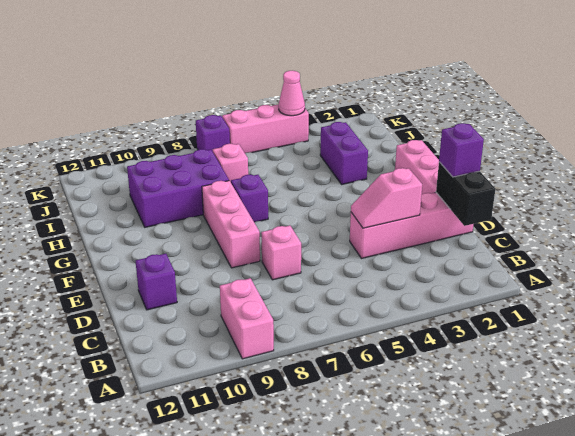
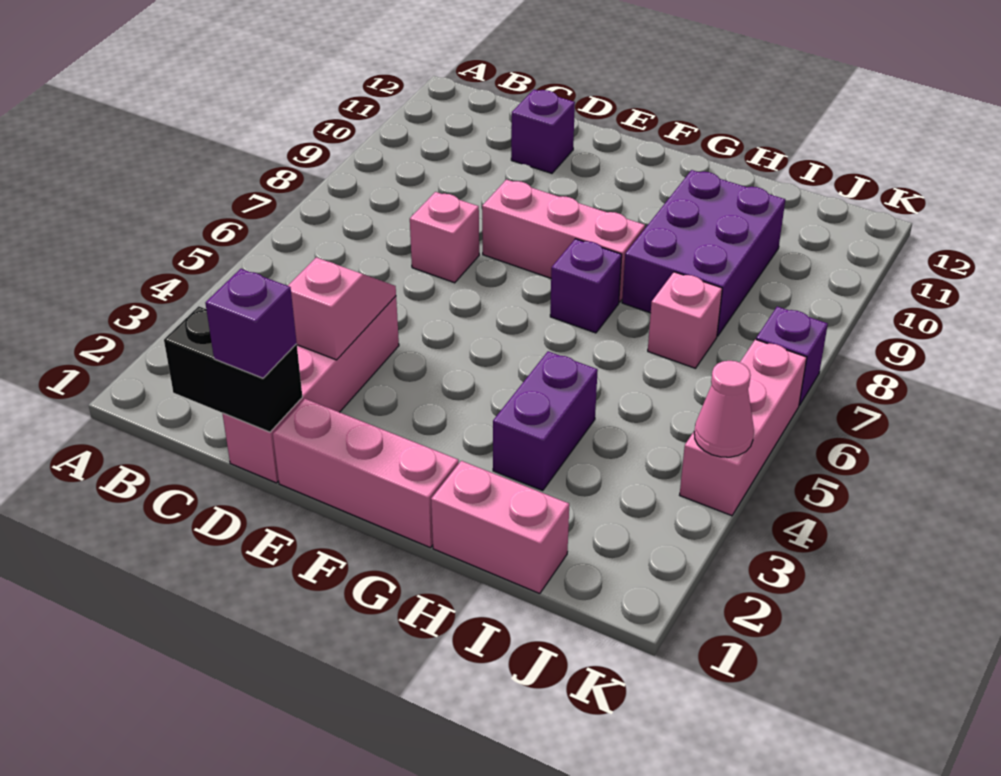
pink brick A9:B9 level 1 -> pink brick H1:I1 level 1
purple brick H3:I3 level 1 -> purple brick H3:H4 level 1

